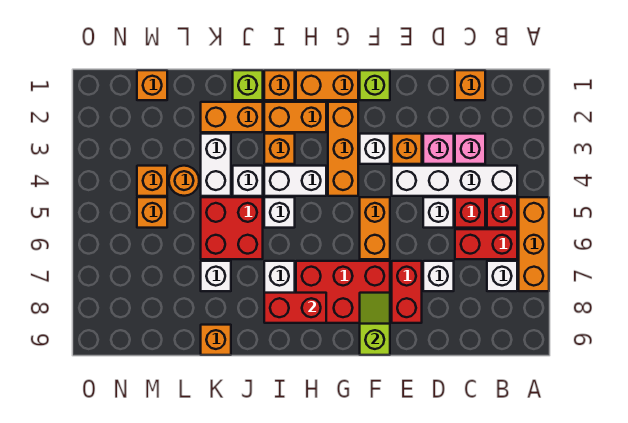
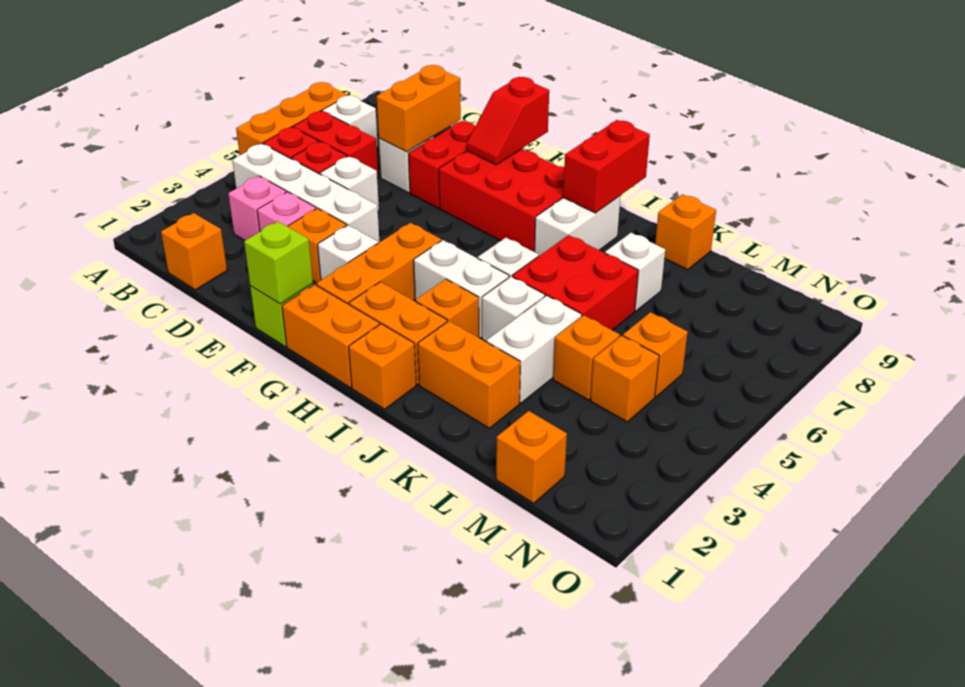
orange brick F5:F6 level 1 -> orange brick D7:D8 level 2
lime slope F8:F9 level 2 top 9 -> red slope F8:F9 level 2 top 9
red brick H8:I8 level 2 -> red brick I8:I9 level 2
lime brick J1 level 1 -> lime brick F1 level 2
orange round brick L4 level 1 -> orange brick L4 level 1

